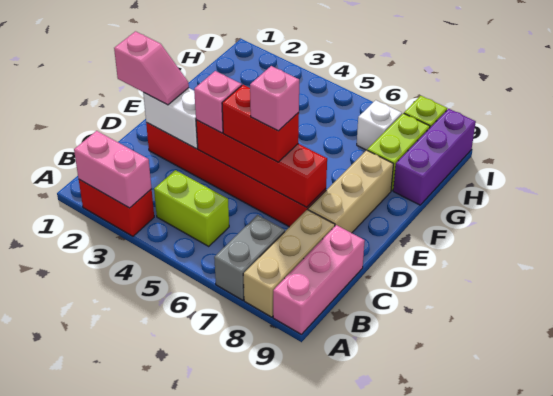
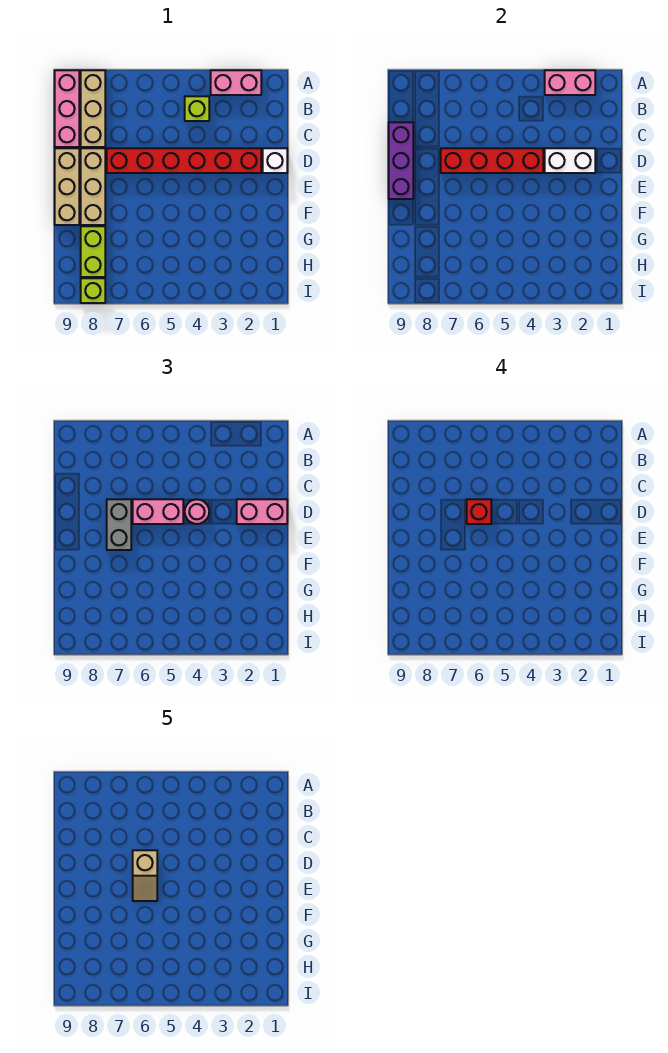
red brick A2:A3 level 1 -> pink brick A2:A3 level 1
grey brick A7:B7 level 1 -> grey brick D7:E7 level 3
lime brick B4:B5 level 1 -> lime brick B4 level 1
pink slope D1:D2 level 3 top 1 -> pink brick D1:D2 level 3
pink brick D4 level 3 -> pink round brick D4 level 3
red brick D5:D6 level 3 -> pink brick D5:D6 level 3
pink brick D6 level 4 -> red brick D6 level 4
none -> tan slope D6:E6 level 5 top D
none -> tan brick D9:F9 level 1
purple brick G9:I9 level 1 -> purple brick C9:E9 level 2
white brick H7 level 1 -> white brick D1 level 1

